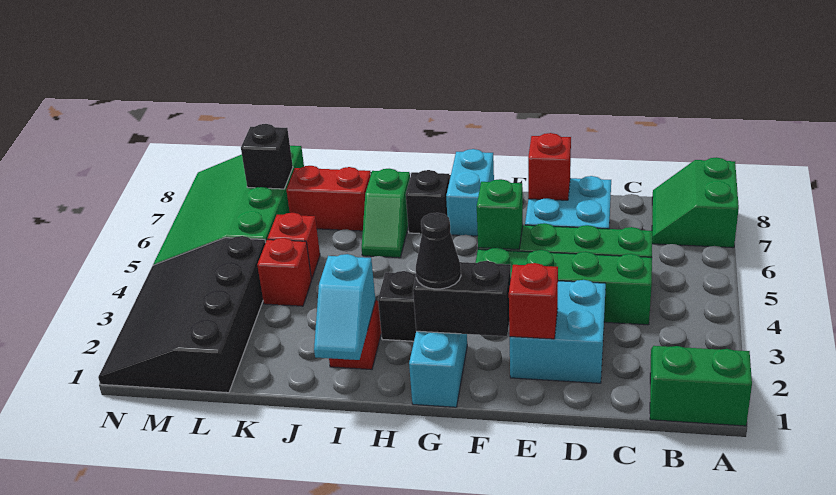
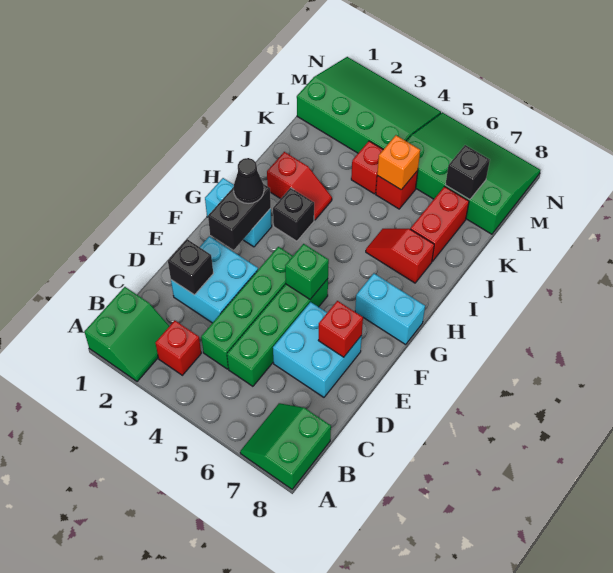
green slope A7:B8 level 1 top A -> green slope A7:B8 level 1 top 8
red brick E2 level 2 -> red brick B3 level 1
black brick H7 level 1 -> black brick D2 level 2
cyan slope I1:I2 level 2 top 2 -> none
green slope I6:I7 level 1 top 7 -> red slope I6:I7 level 1 top 7
none -> orange brick K5 level 2
black slope L1:N4 level 1 top L -> green slope L1:N4 level 1 top L

